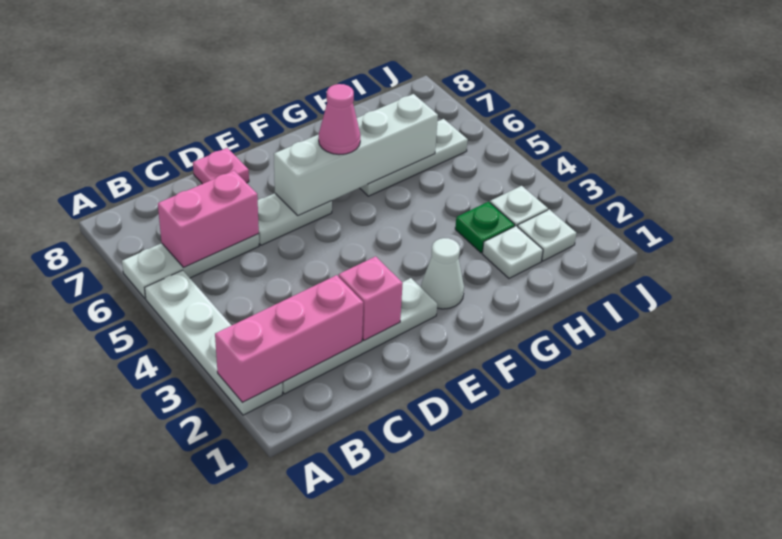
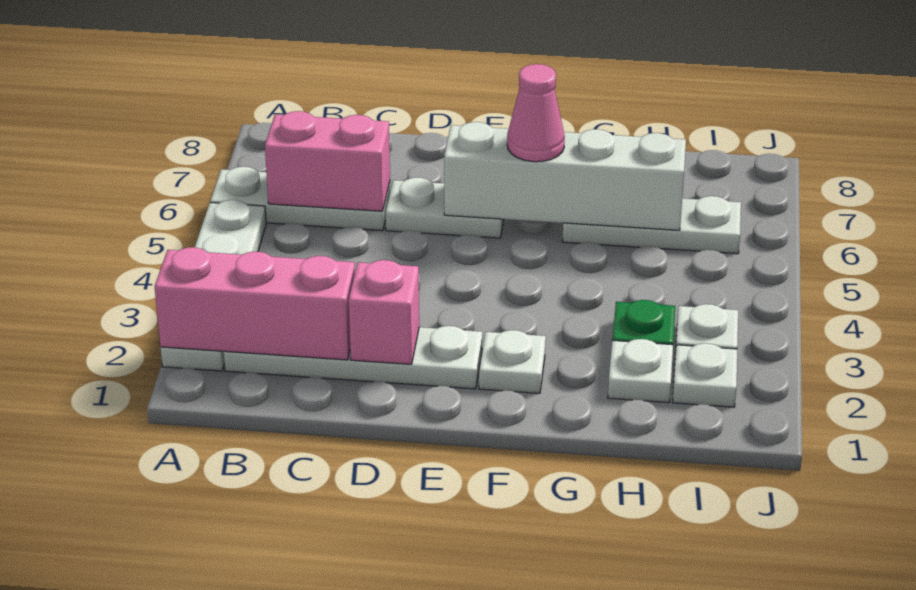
pink plate D8 level 1 -> none
white cone F2 level 1 -> white plate F2 level 1

